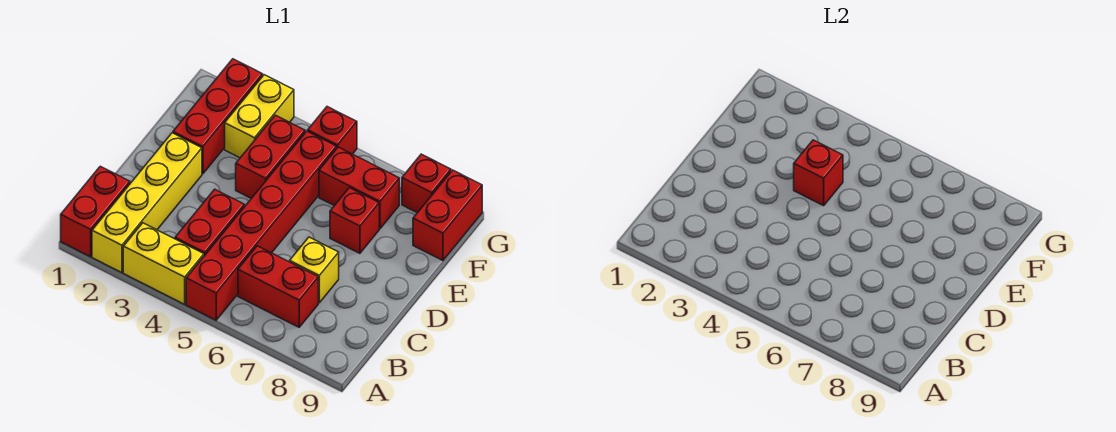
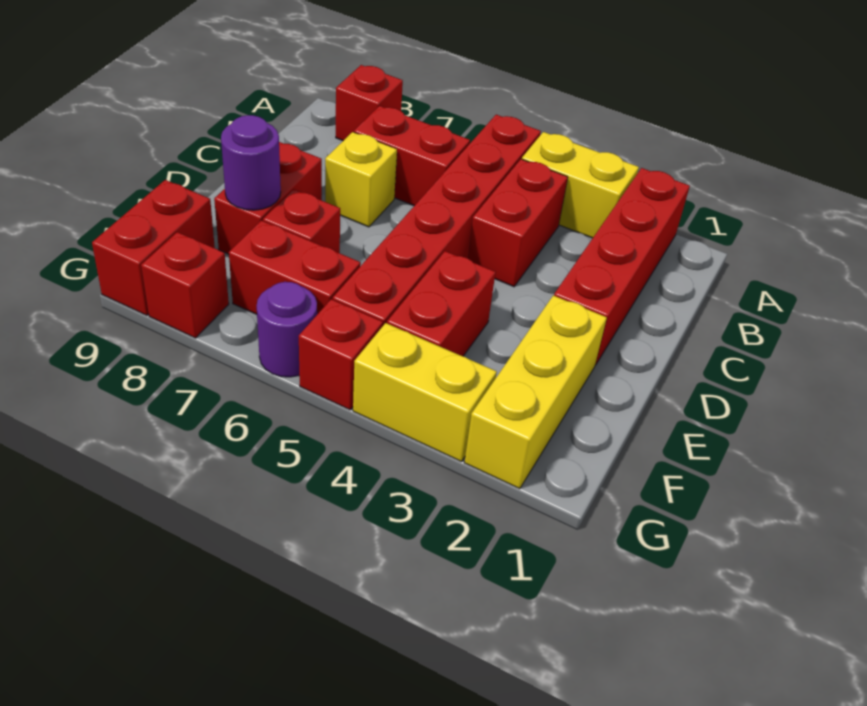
red brick A1:B1 level 1 -> red brick D8:E8 level 1
yellow brick A2:D2 level 1 -> red brick A2:D2 level 1
red brick E2:G2 level 1 -> yellow brick E2:G2 level 1
red brick E4 level 2 -> red brick A8 level 1
none -> purple round brick E8 level 2
yellow brick F3:G3 level 1 -> yellow brick G3:G4 level 1
none -> purple round brick G6 level 1

